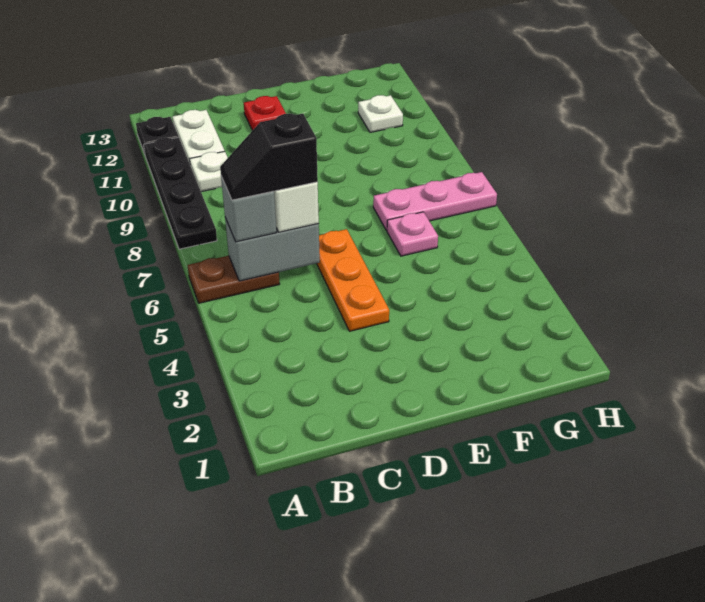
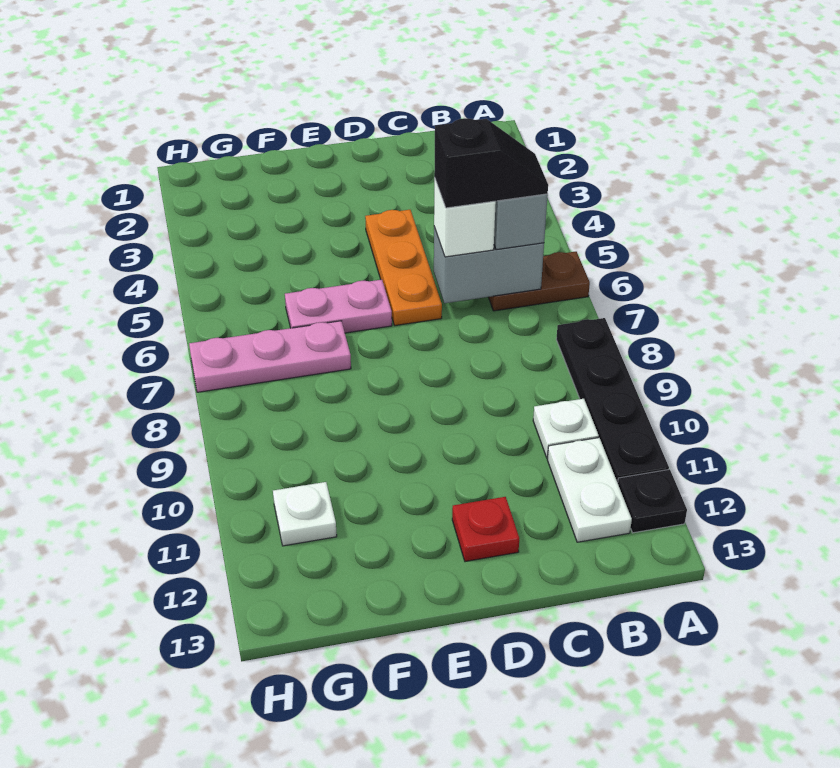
pink plate F6 level 1 -> pink plate E6:F6 level 1

